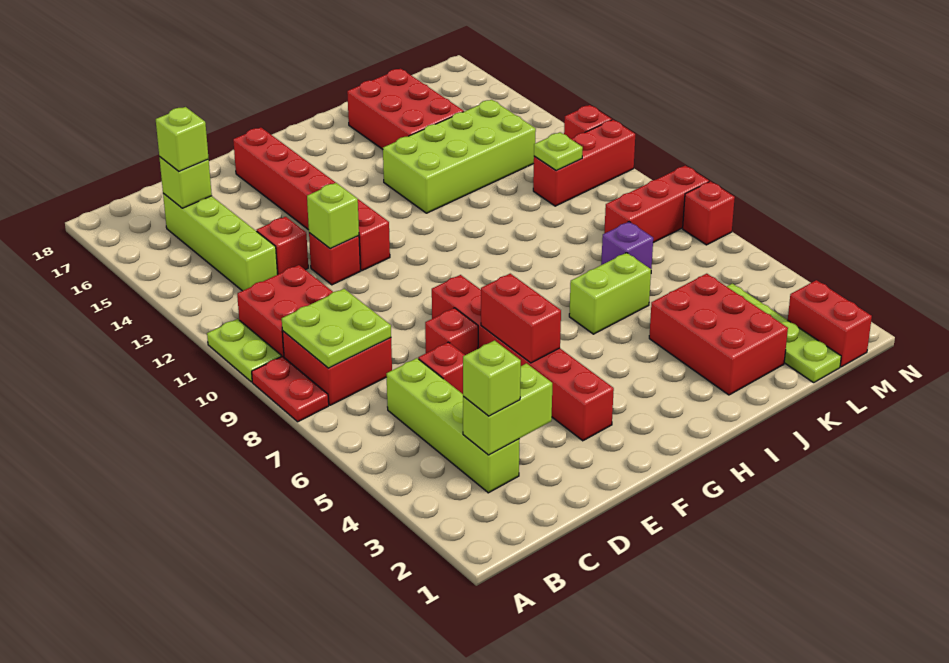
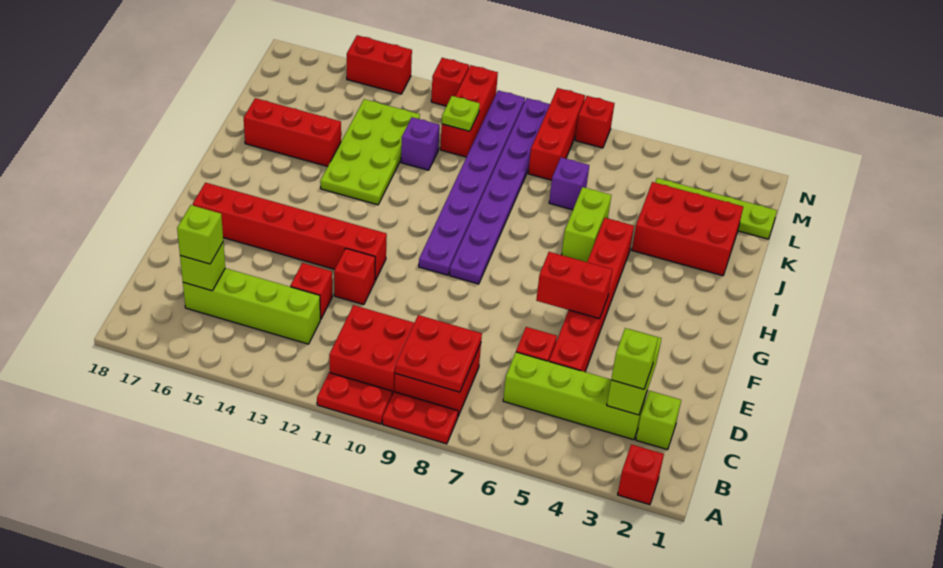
lime plate A10:A11 level 1 -> red plate A10:A11 level 1
lime plate B8:C9 level 2 -> red plate B8:C9 level 2
red brick E7 level 1 -> red brick A2 level 1
lime brick E12 level 2 -> lime brick C2 level 1
red brick F3:F8 level 1 -> red brick D5:I5 level 1
none -> purple plate G9:N9 level 1
none -> purple plate G10:N10 level 1
lime brick I13:L14 level 1 -> lime plate I13:L14 level 1
red brick J15:K17 level 1 -> red brick J15:J17 level 1
none -> purple brick K12 level 1
red brick M1:M2 level 1 -> red brick N14:N15 level 1

